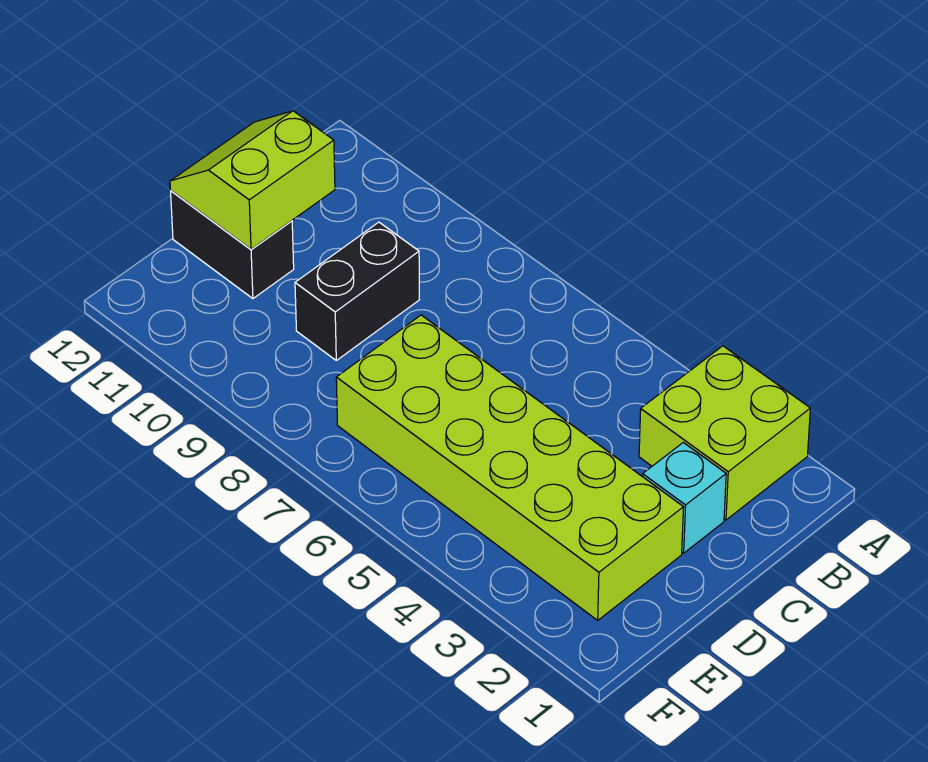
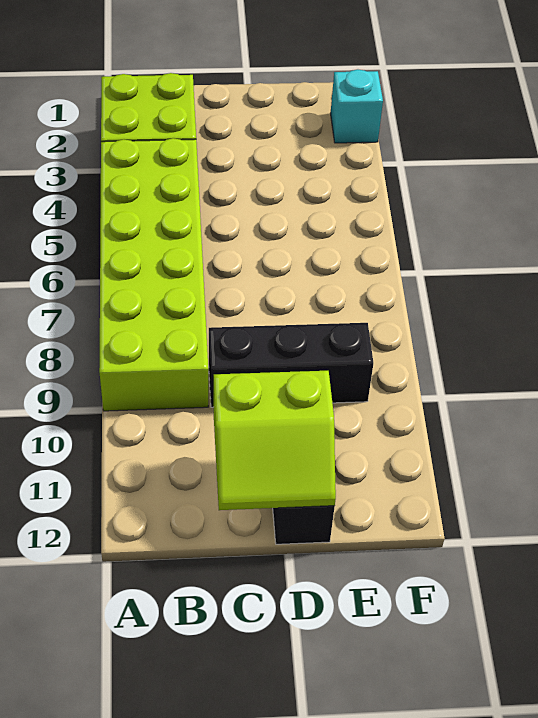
cyan brick C2 level 1 -> cyan brick F2 level 1
black brick C9:D9 level 1 -> black brick C9:E9 level 1
lime brick D2:E7 level 1 -> lime brick A4:B9 level 1

